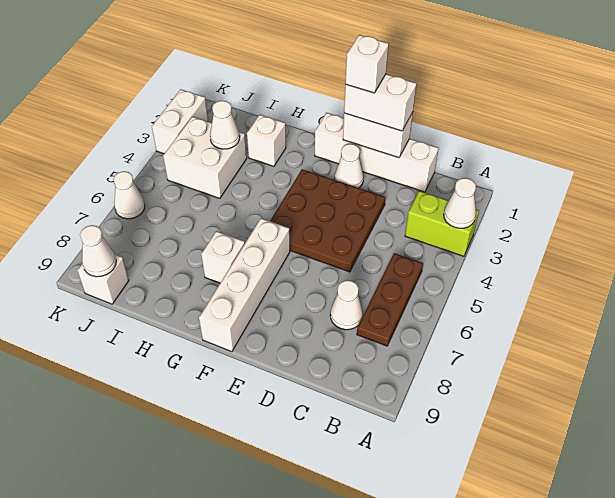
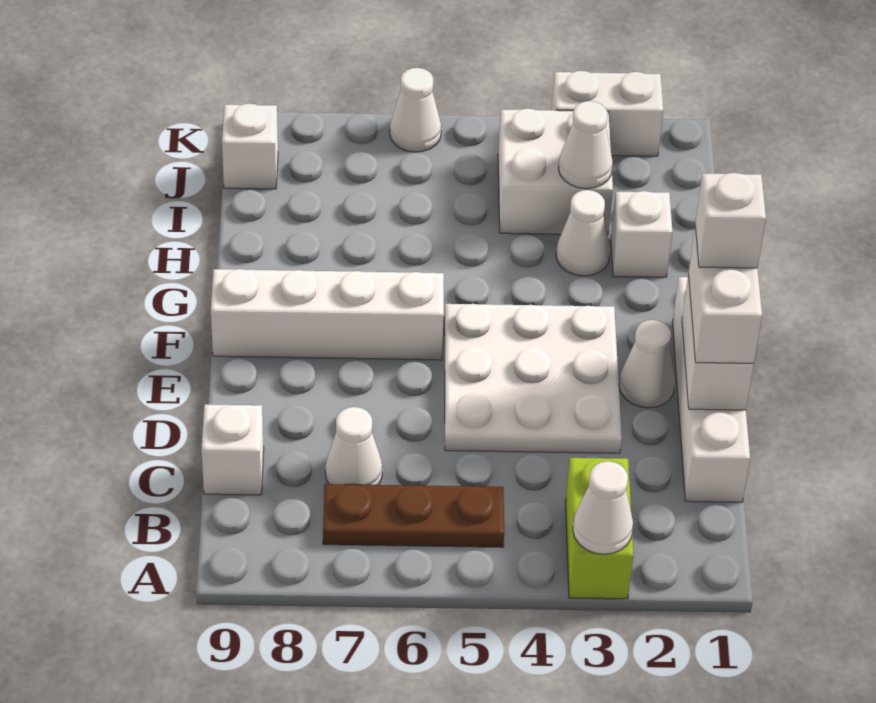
brown plate D3:F5 level 1 -> white plate D3:F5 level 1
white brick G7 level 1 -> white brick C9 level 1
white cone J9 level 2 -> white cone H3 level 1

